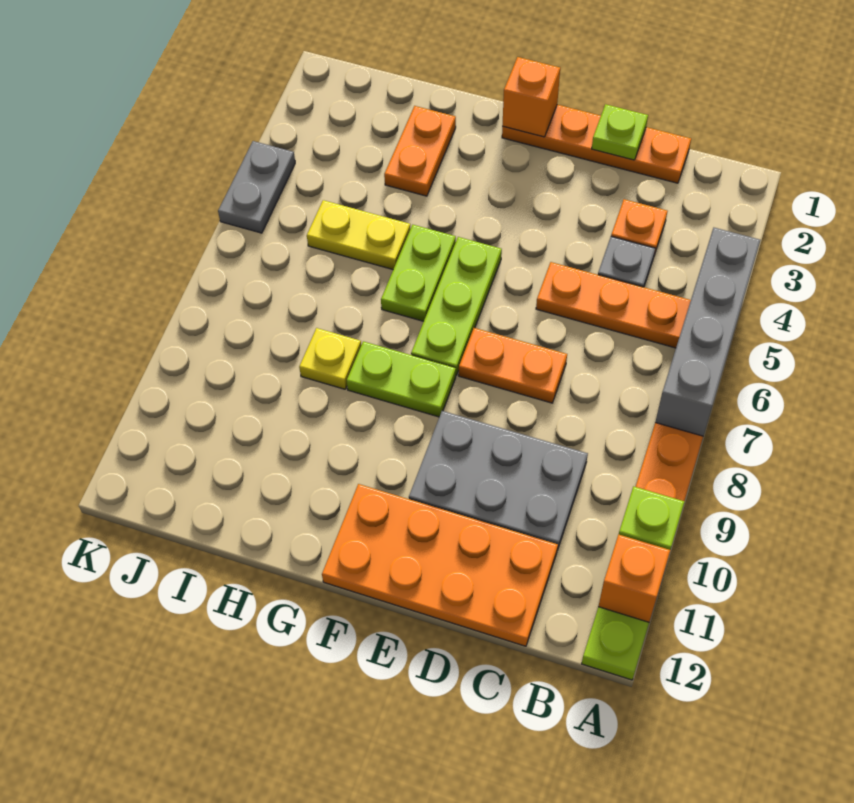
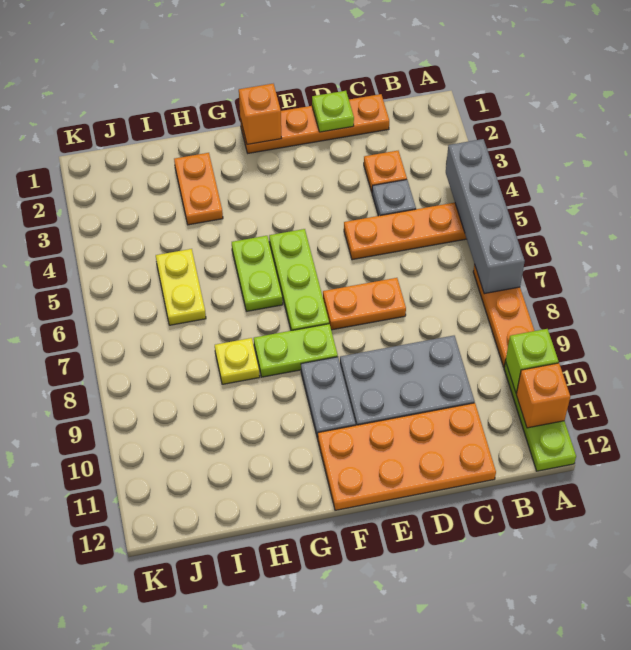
yellow plate H5:I5 level 1 -> yellow plate I5:I6 level 1
grey plate K4:K5 level 1 -> grey plate F9:F10 level 1

